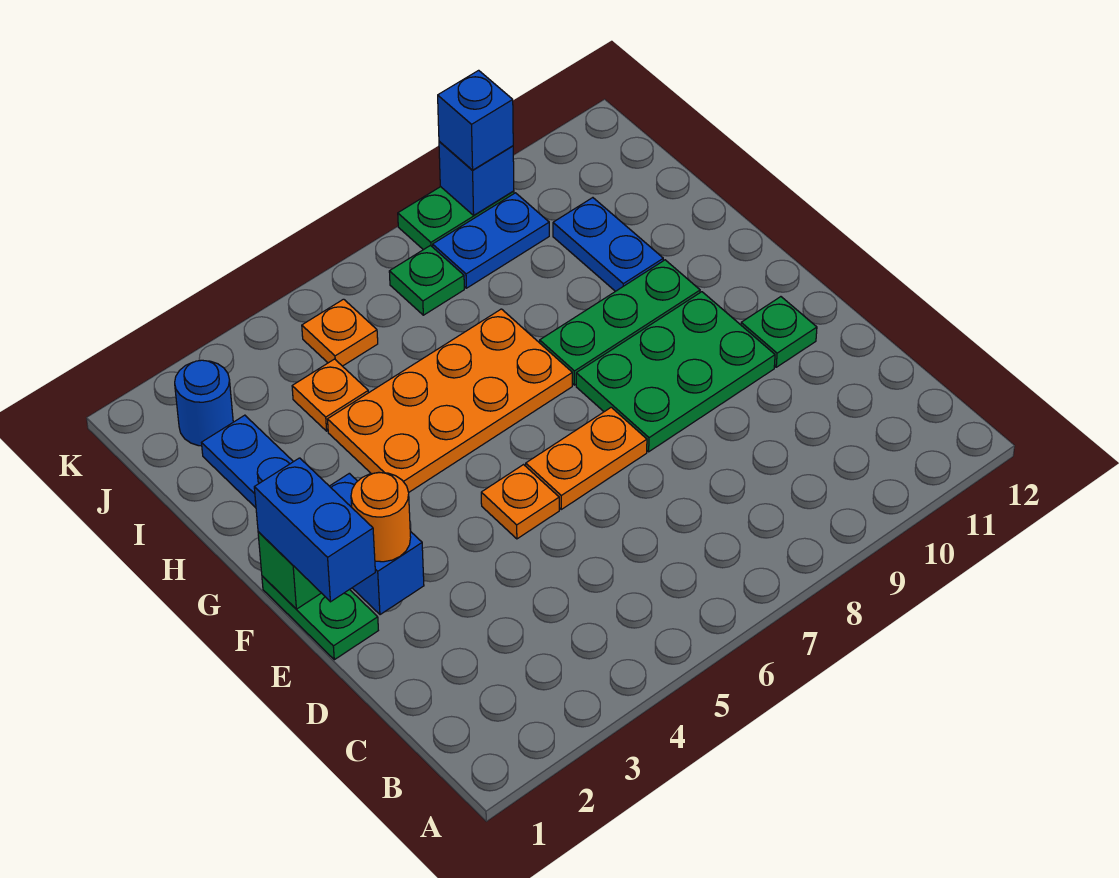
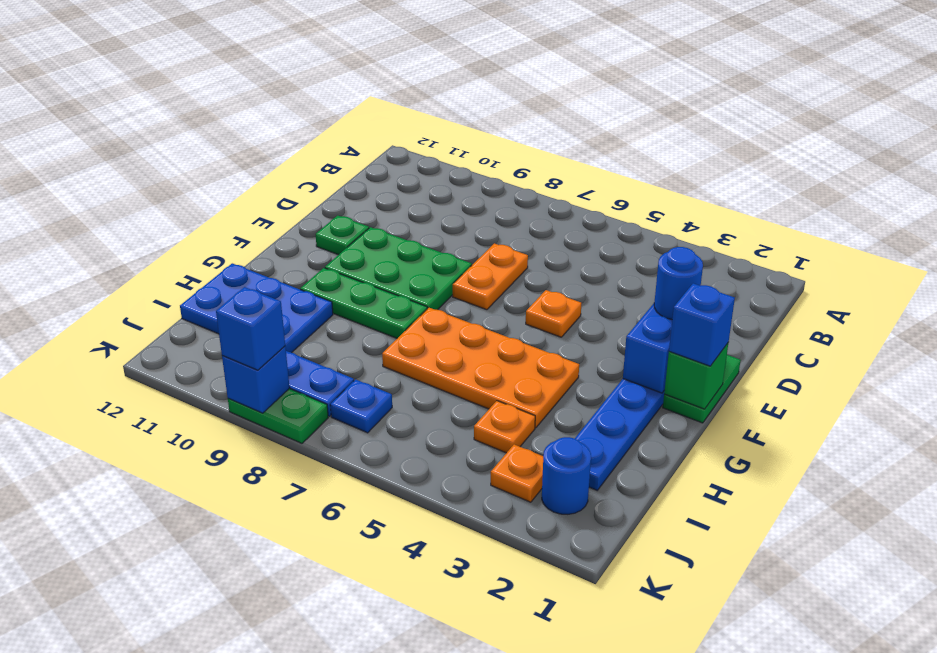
blue brick E1:F1 level 3 -> blue brick F1 level 3
orange round brick E2 level 3 -> blue round brick E2 level 3
orange plate E6:E7 level 1 -> orange plate D7:E7 level 1
blue plate H10:I10 level 1 -> blue plate H10:I12 level 1
orange plate J5 level 1 -> orange plate J3 level 1
green plate J7 level 1 -> blue plate J7 level 1

